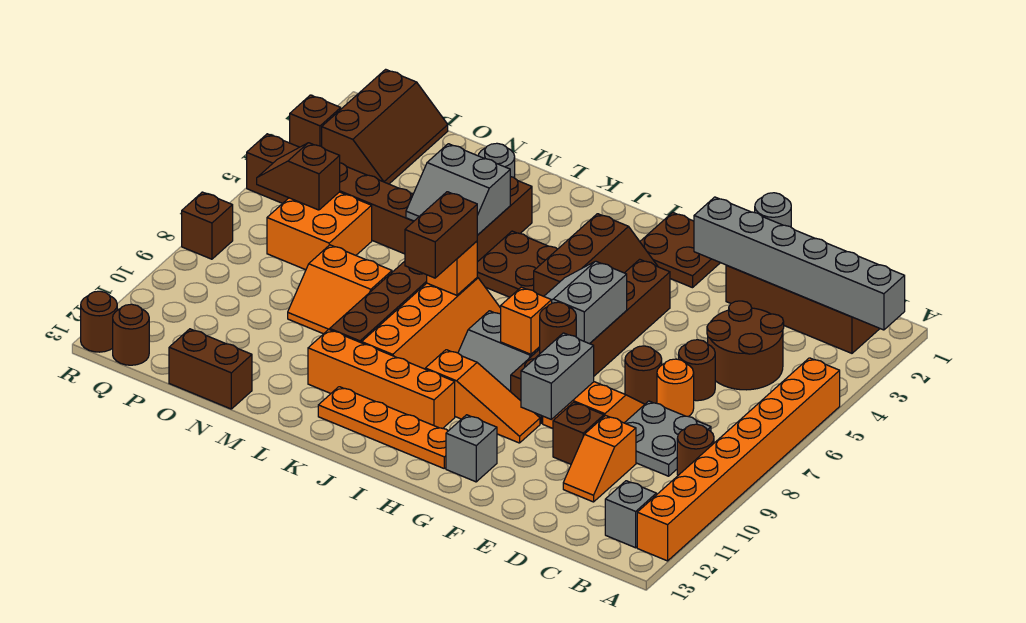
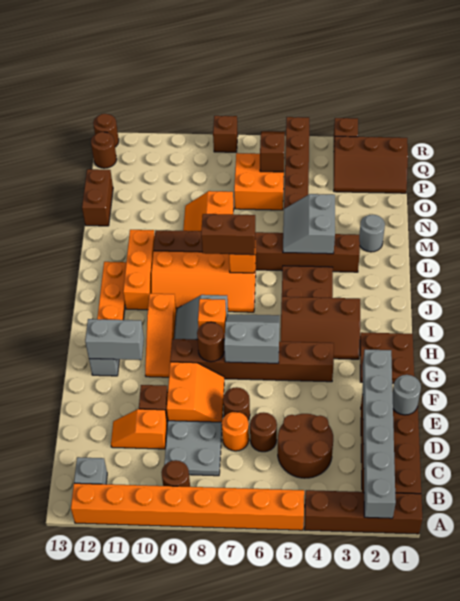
none -> brown brick A1:A4 level 1
grey brick F9:F10 level 2 -> grey brick G11:G12 level 2
orange brick I11:L11 level 1 -> orange brick J11:L11 level 1

